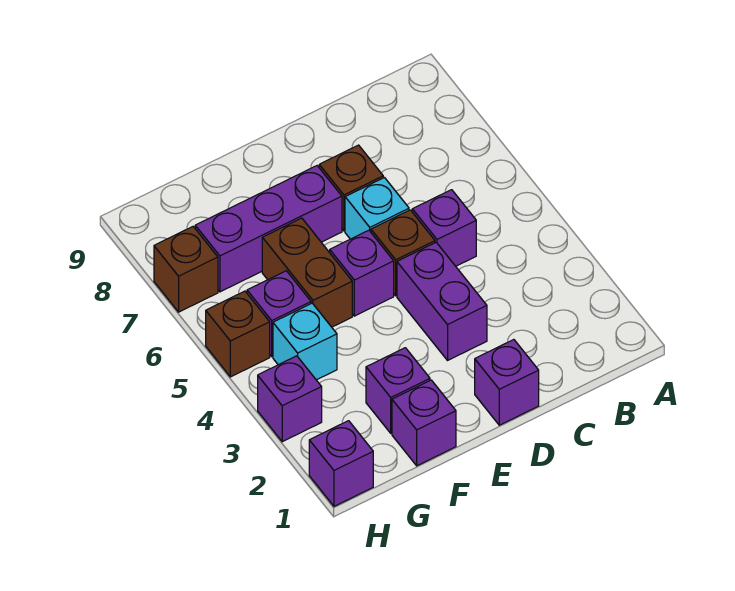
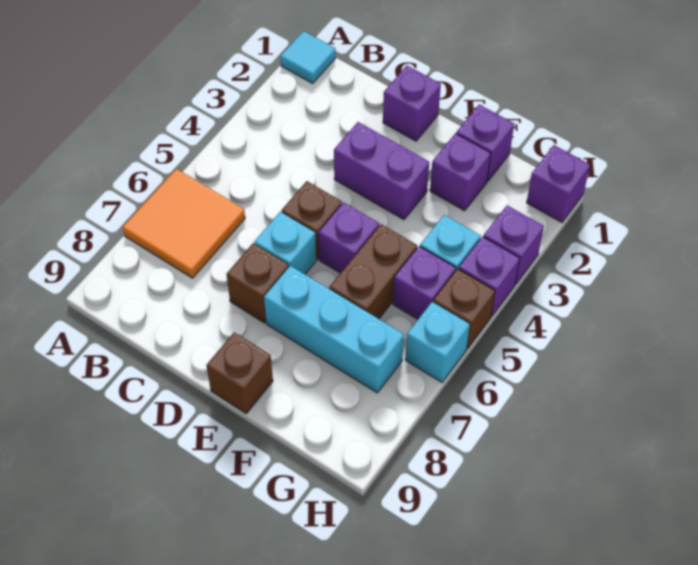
none -> cyan tile A1 level 1
none -> orange tile A6:B7 level 1
purple brick C5 level 1 -> purple brick H4 level 1
purple brick D3:D4 level 1 -> purple brick D3:E3 level 1
purple brick E7:G7 level 1 -> cyan brick E7:G7 level 1
none -> cyan brick H6 level 1
brown brick H7 level 1 -> brown brick E9 level 1

